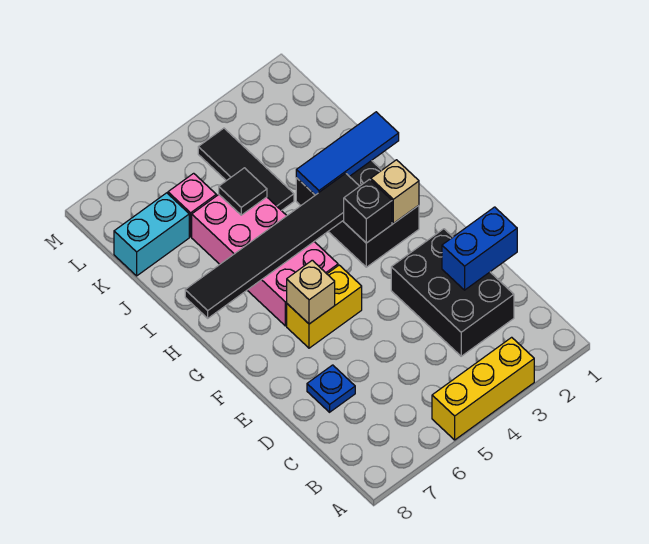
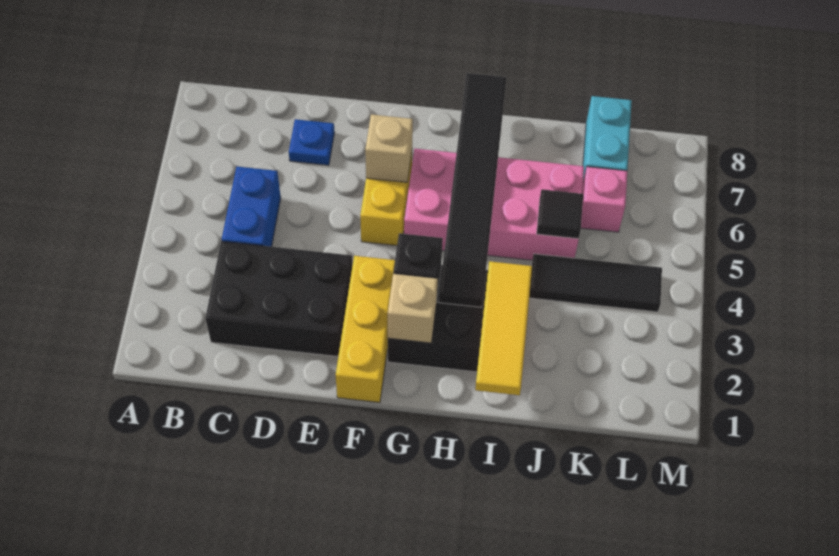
yellow brick A3:A5 level 1 -> yellow brick F1:F3 level 1
blue brick D1:D2 level 2 -> blue brick C4:C5 level 1
blue tile I1:I3 level 2 -> yellow tile I1:I3 level 2

